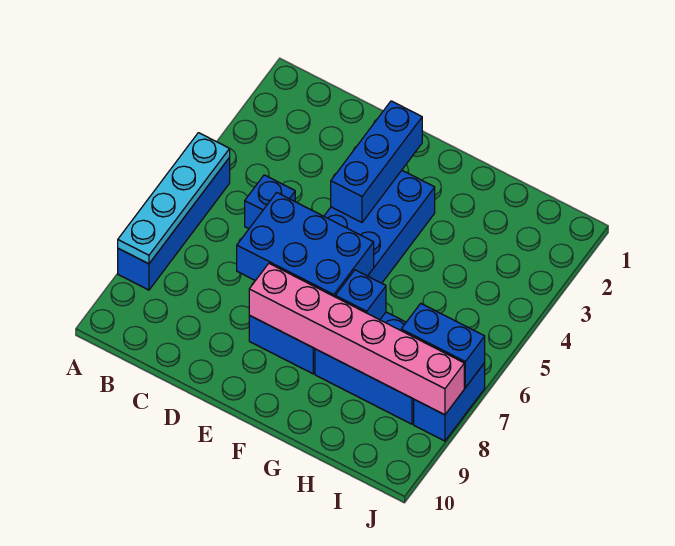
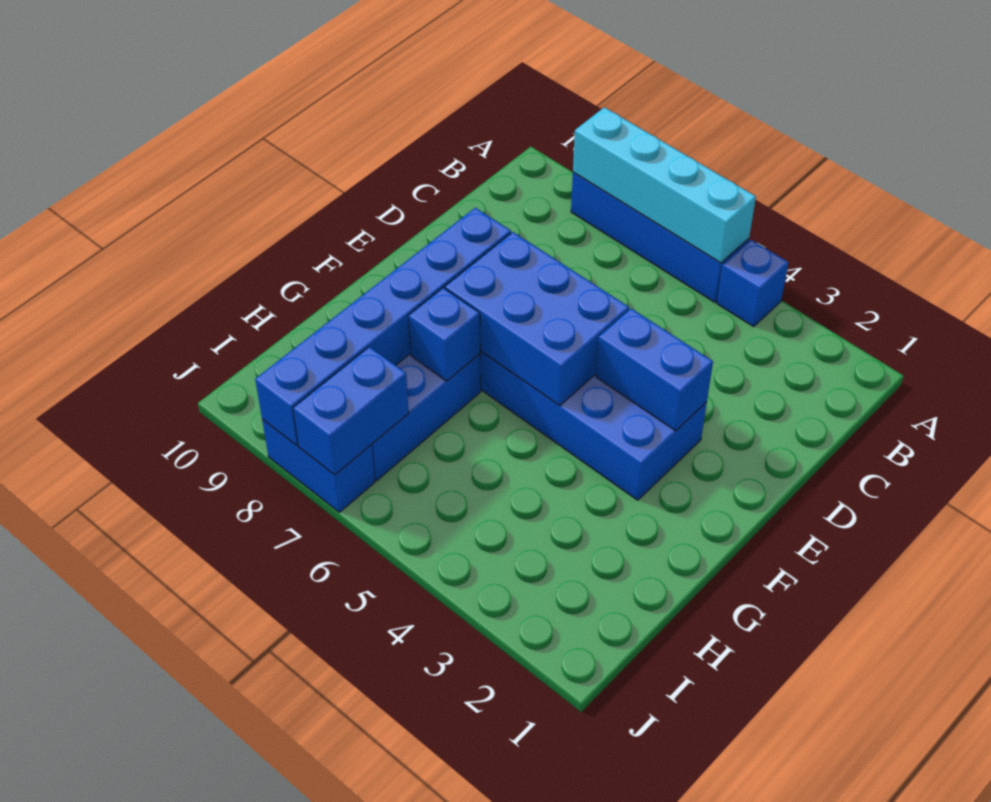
cyan plate A5:A8 level 2 -> cyan brick A5:A8 level 2
blue brick C5 level 1 -> blue brick A4 level 1
blue brick D6:F7 level 2 -> blue brick E5:F7 level 2
blue brick E2:E4 level 2 -> blue brick E3:E4 level 2
pink brick E8:J8 level 2 -> blue brick E8:J8 level 2

